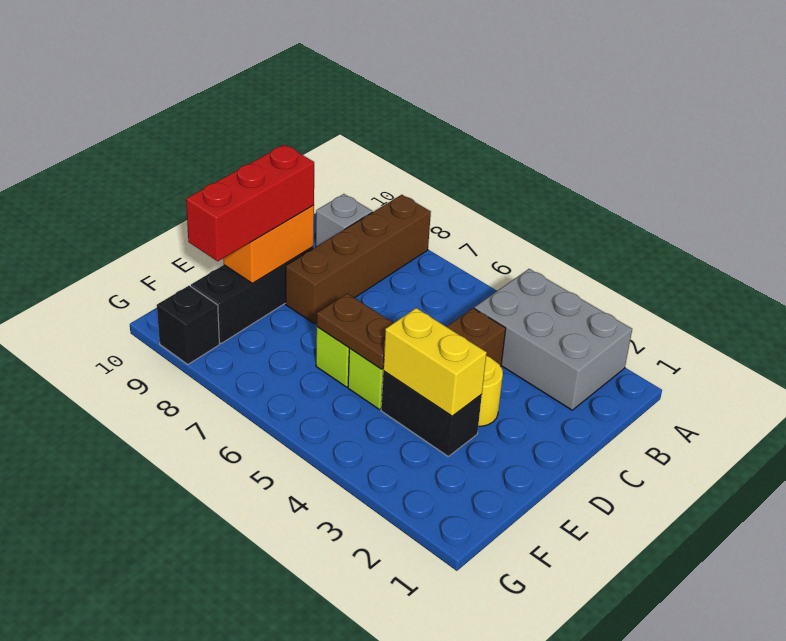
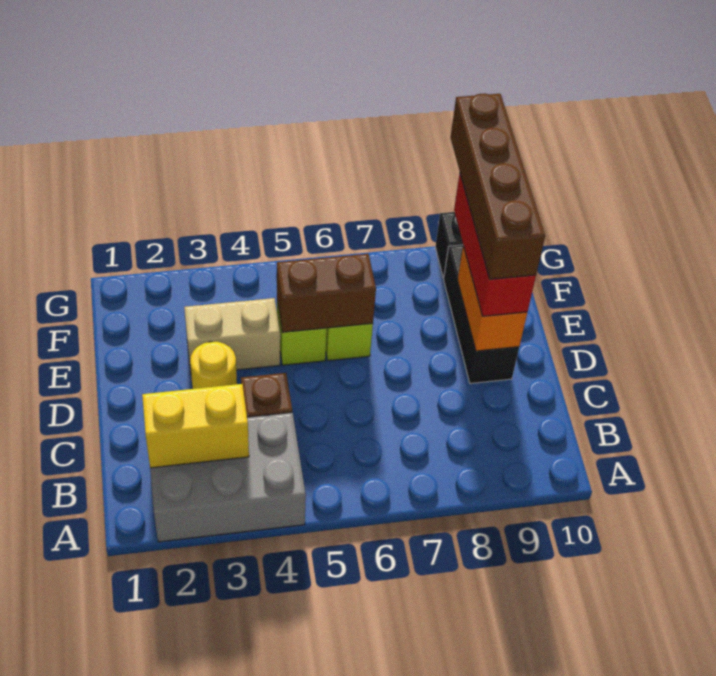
brown brick A8:D8 level 1 -> brown brick D9:G9 level 4
grey brick B9 level 1 -> none
black brick E3:E4 level 1 -> tan brick E3:E4 level 1
yellow brick E3:E4 level 2 -> yellow brick B2:B3 level 2
brown plate E5:E6 level 2 -> brown brick E5:E6 level 2

